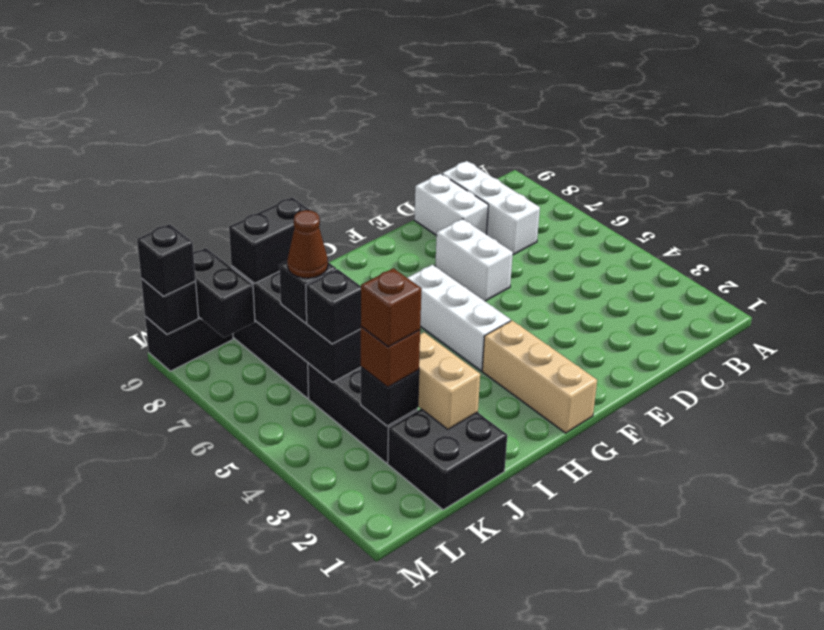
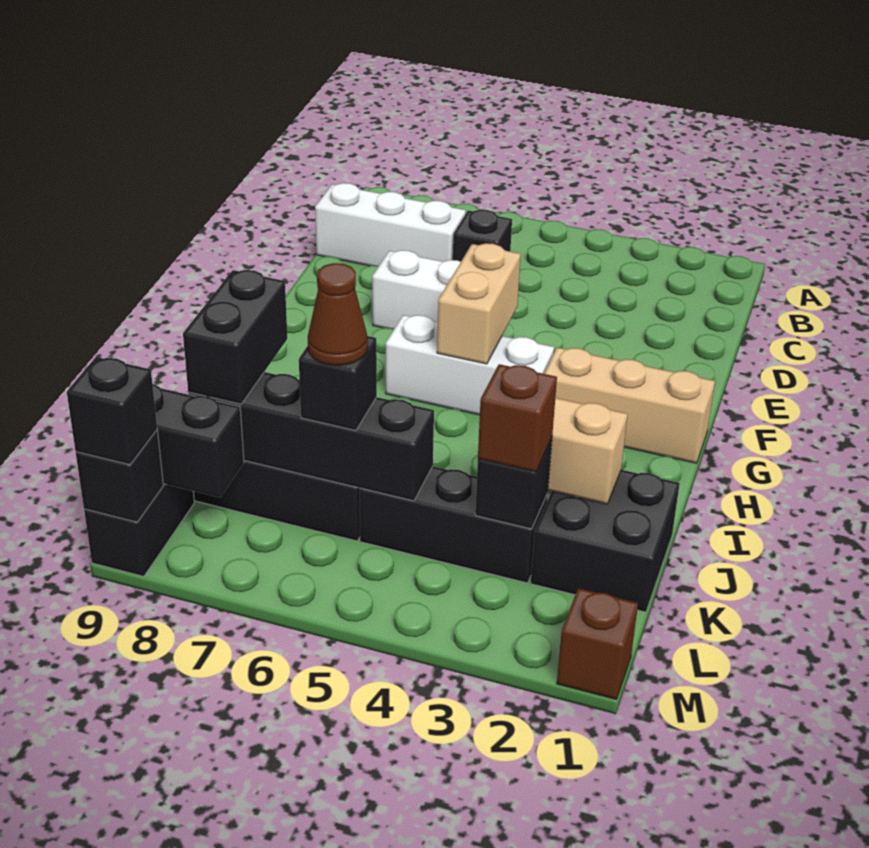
white brick D8:D9 level 1 -> none
none -> tan brick F5:G5 level 2
brown brick K3 level 4 -> brown brick M1 level 1
black brick K5 level 3 -> black brick C6 level 1

